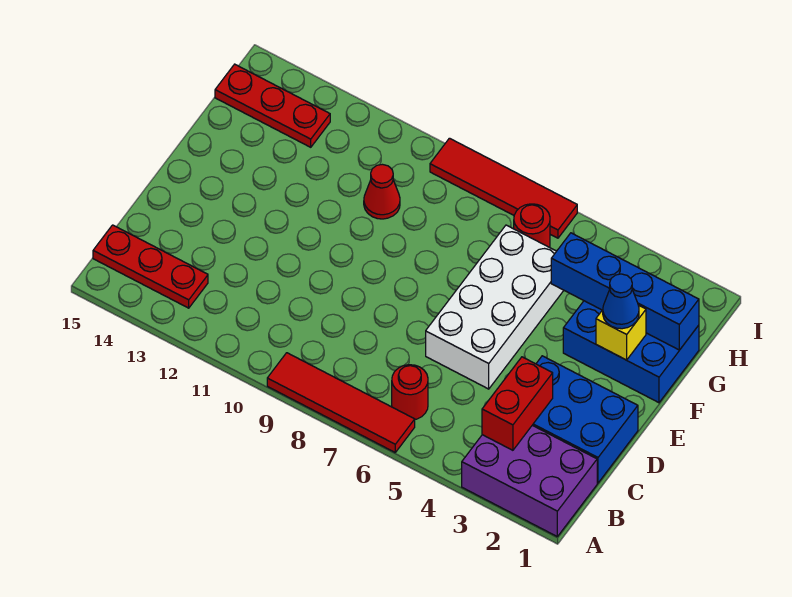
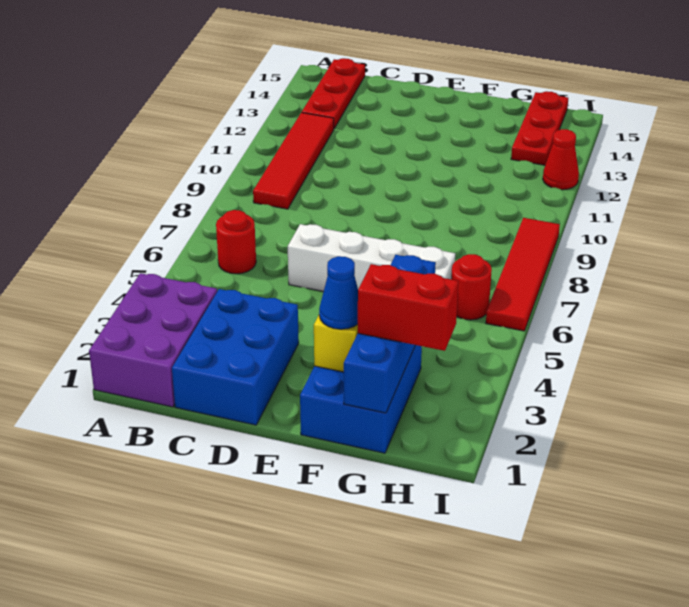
red tile A6:A9 level 1 -> red tile B9:B12 level 1
red brick B3:C3 level 2 -> red brick G2:H2 level 3
white brick D5:G6 level 1 -> white brick D6:G6 level 1
red cone G10 level 1 -> red cone I12 level 1

